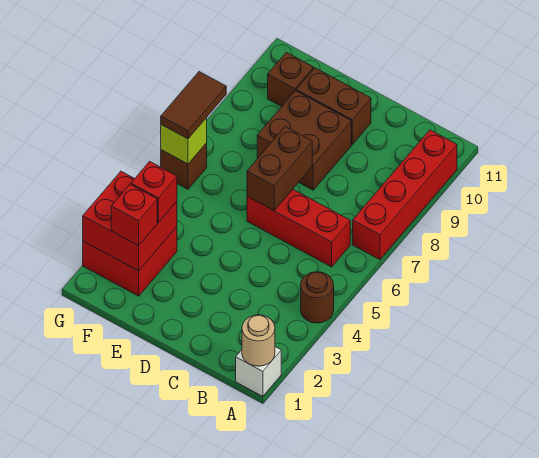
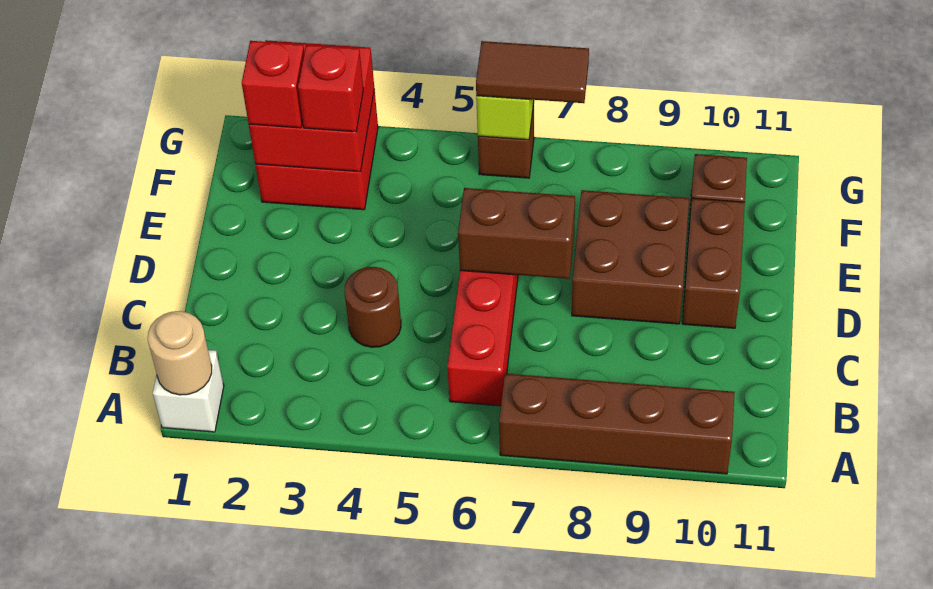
brown round brick A4 level 1 -> brown round brick C4 level 1
red brick A7:A10 level 1 -> brown brick A7:A10 level 1

